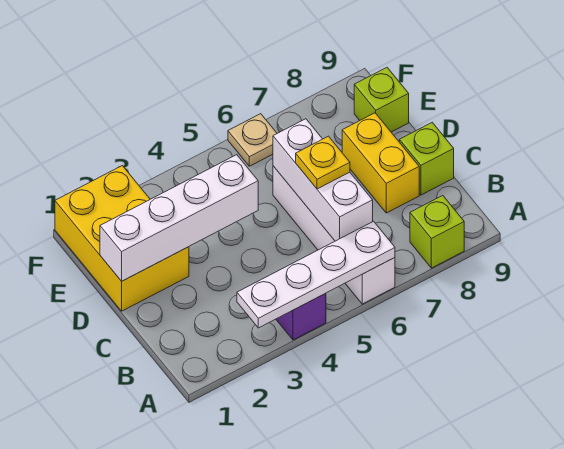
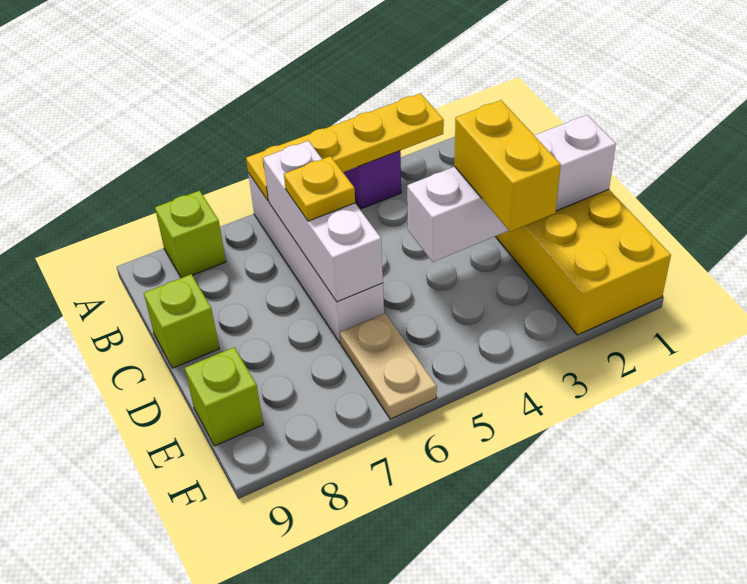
white plate A3:A6 level 2 -> yellow plate A3:A6 level 2
yellow brick C8:D8 level 1 -> yellow brick D3:E3 level 3
tan plate F6 level 1 -> tan plate E6:F6 level 1

